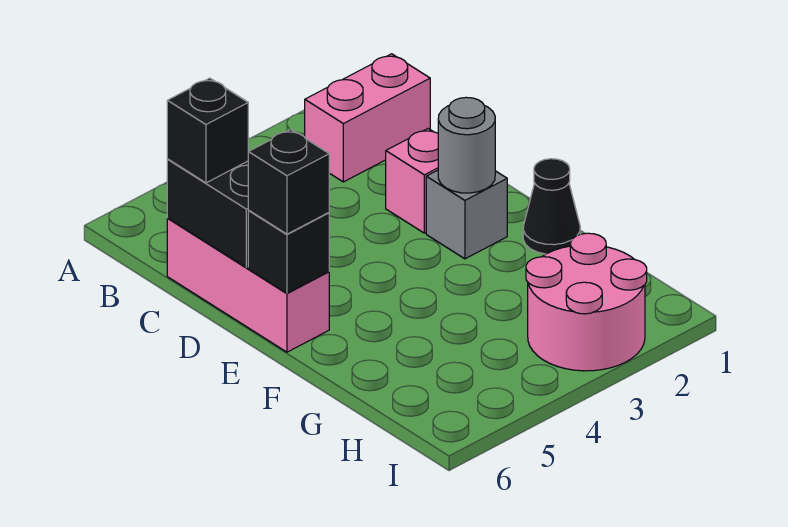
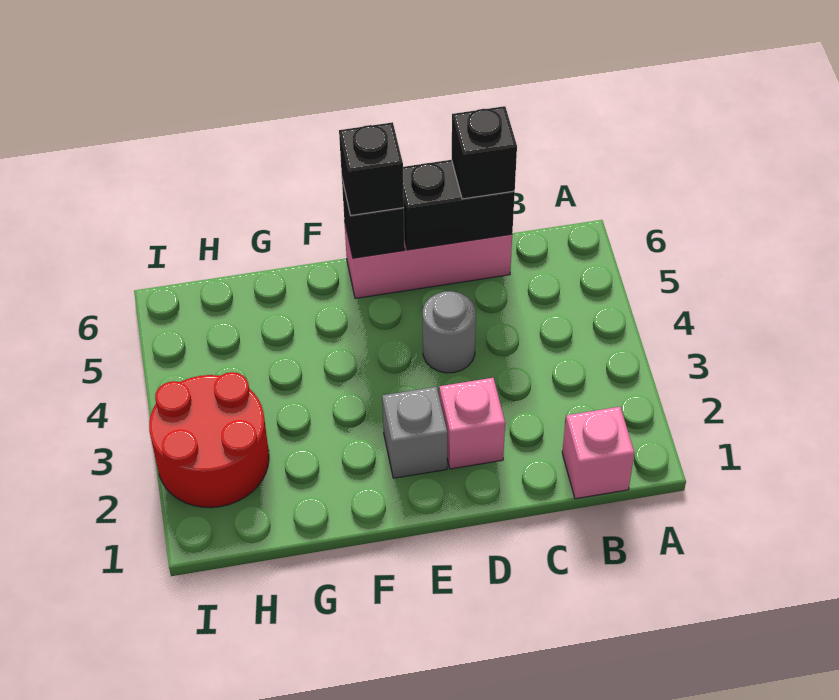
pink brick B1:B2 level 1 -> pink brick B1 level 1
grey round brick E2 level 2 -> grey round brick D4 level 1
black cone F1 level 1 -> none
pink round brick H2:I3 level 1 -> red round brick H2:I3 level 1

